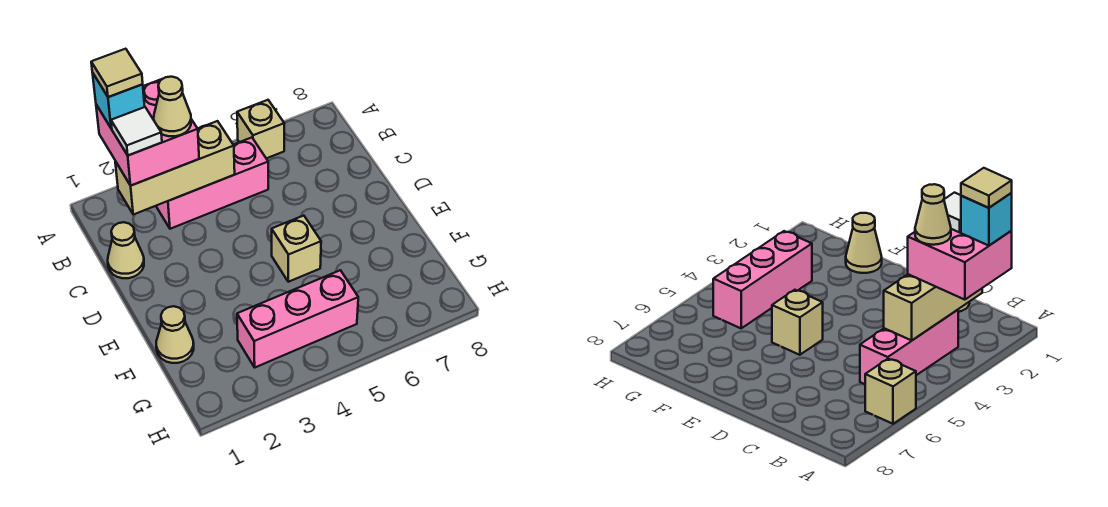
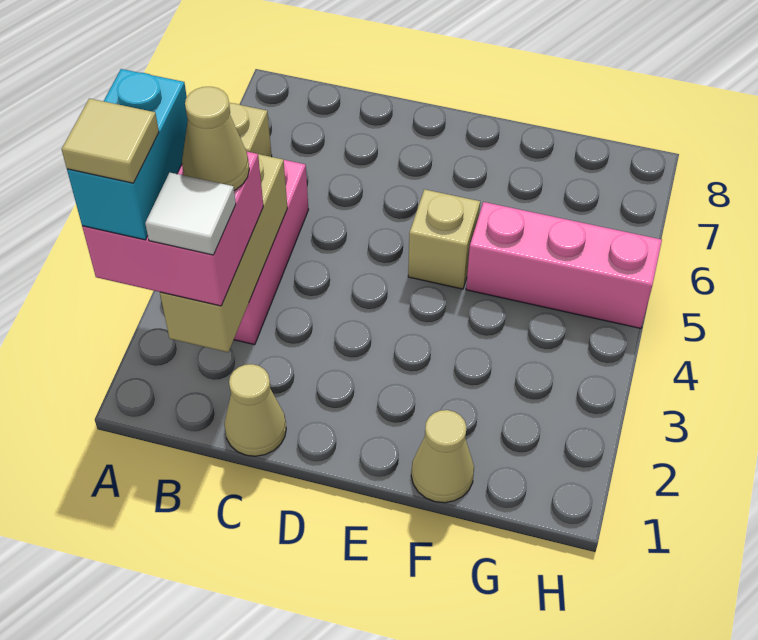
cyan brick A2 level 4 -> cyan brick A2:A3 level 4
pink brick G3:G5 level 1 -> pink brick F5:H5 level 1

